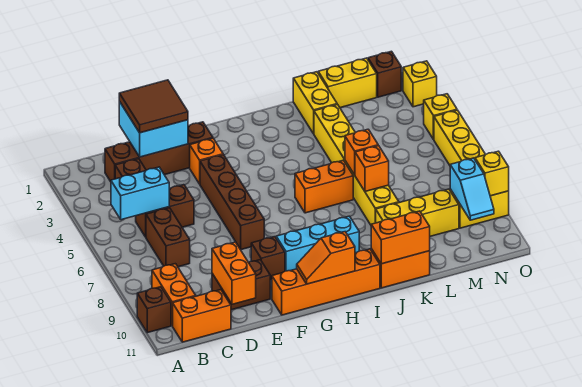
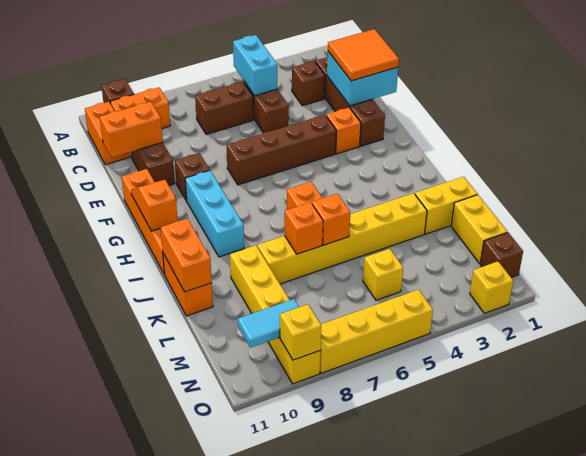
brown tile D1:E2 level 3 -> orange tile D1:E2 level 3
cyan slope N9:N10 level 2 top 9 -> cyan tile N9:N10 level 2
yellow brick O4 level 1 -> yellow brick M5 level 1

